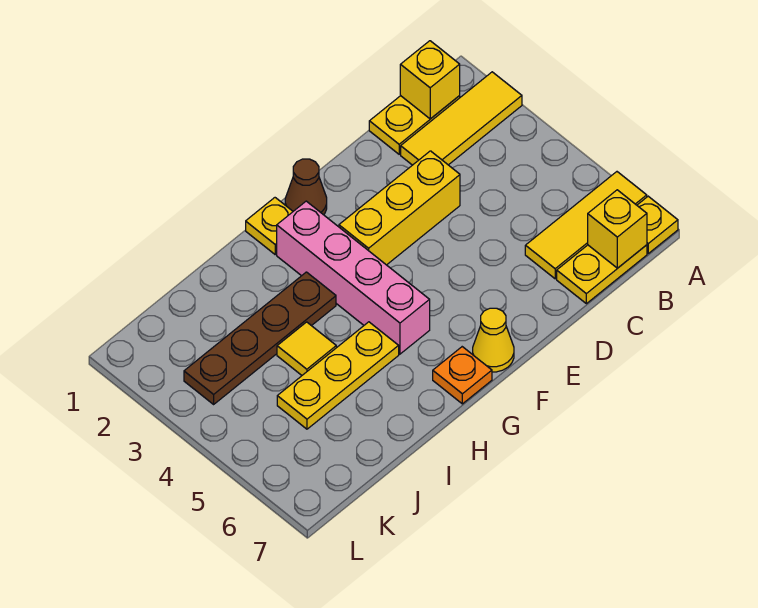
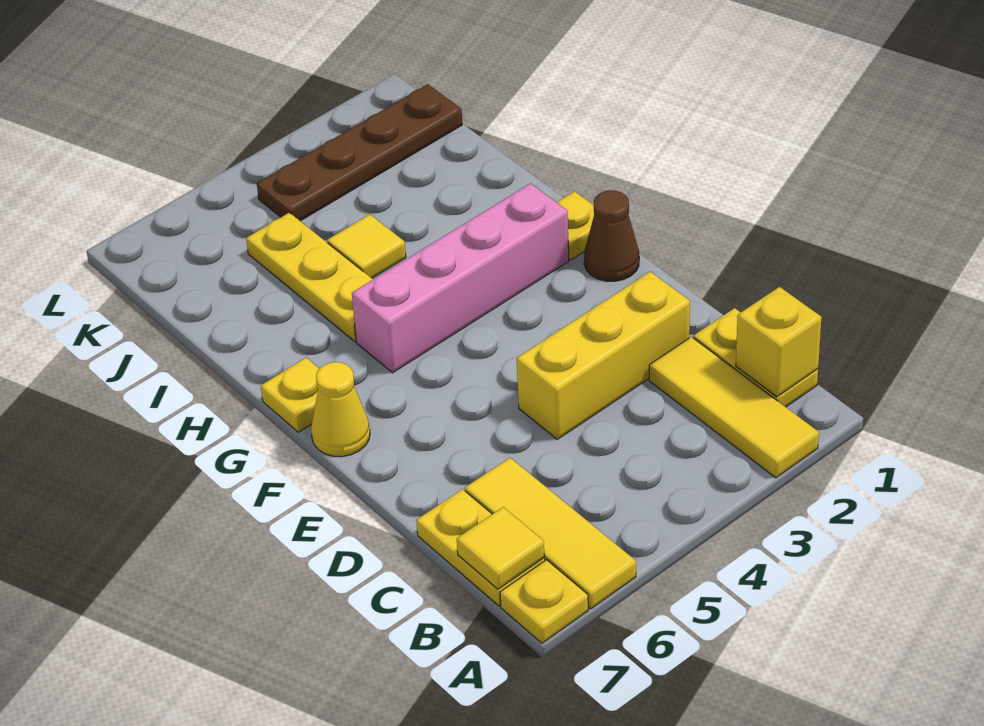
yellow brick B7 level 2 -> yellow tile B7 level 2
yellow brick D3:F3 level 1 -> yellow brick D2:D4 level 1
orange plate G7 level 1 -> yellow plate G7 level 1
brown plate H3:K3 level 1 -> brown plate K1:K4 level 1

